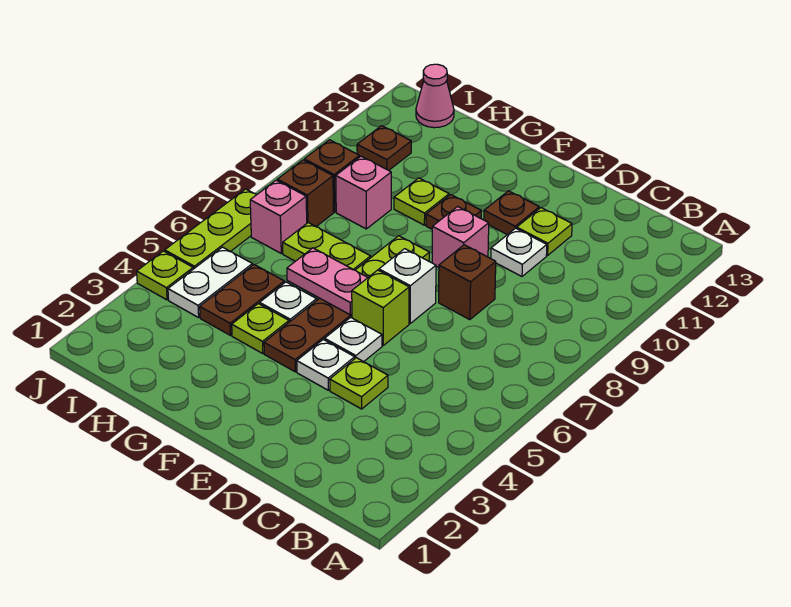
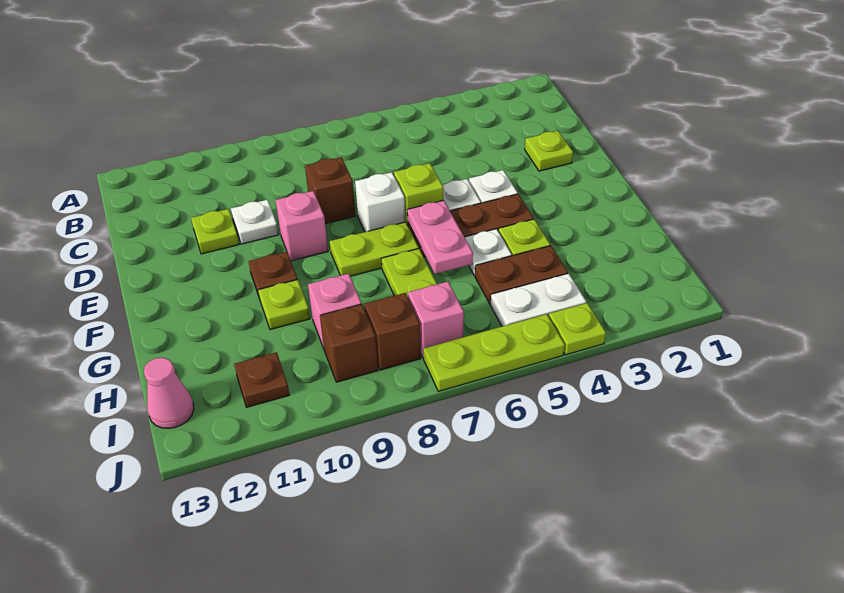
lime plate D4 level 1 -> lime plate D2 level 1
brown plate E11 level 1 -> none

